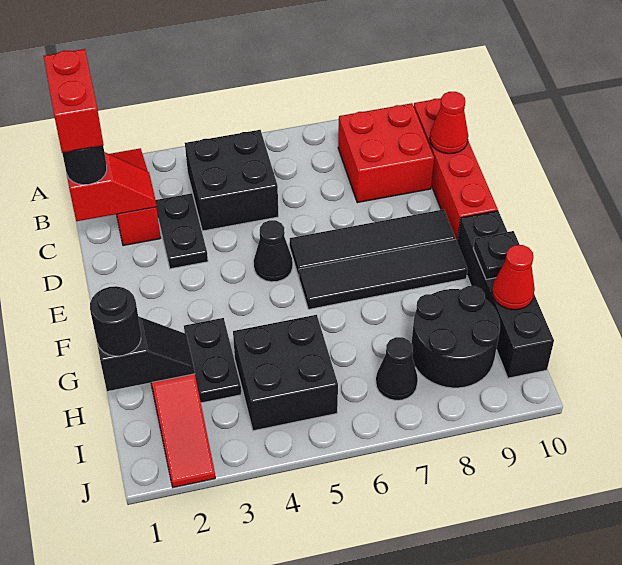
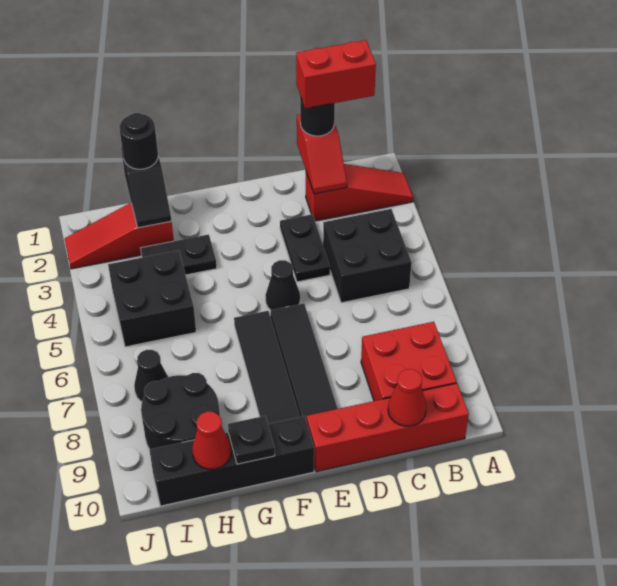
black plate C3:D3 level 1 -> black plate D3:D4 level 1

